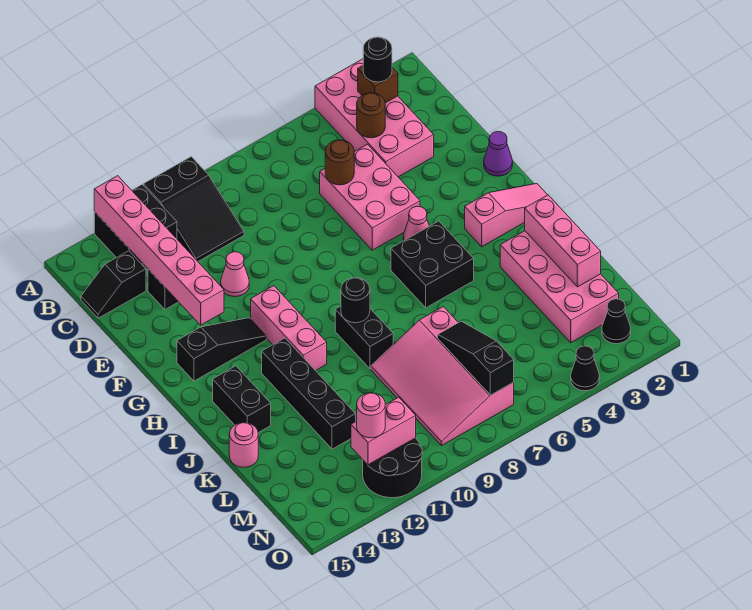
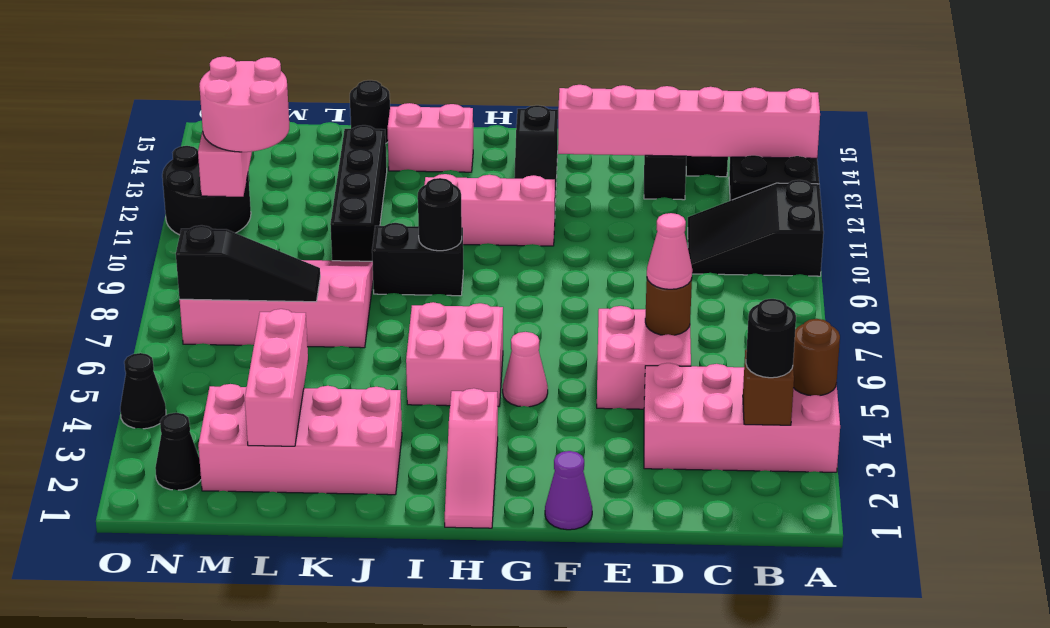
brown round brick C4 level 2 -> brown round brick A4 level 2
pink brick D5:F6 level 1 -> pink brick D5:E6 level 1
pink cone E11 level 1 -> pink cone D6 level 3
black brick H5:I6 level 1 -> pink brick H5:I6 level 1
black brick I12:L12 level 1 -> black brick K10:K13 level 1
black brick I14:J14 level 1 -> pink brick I14:J14 level 1
pink brick J2:L2 level 2 -> pink brick L2:L4 level 2
pink round brick K15 level 1 -> black round brick K15 level 1
pink round brick N12 level 3 -> pink round brick M11:N12 level 3

